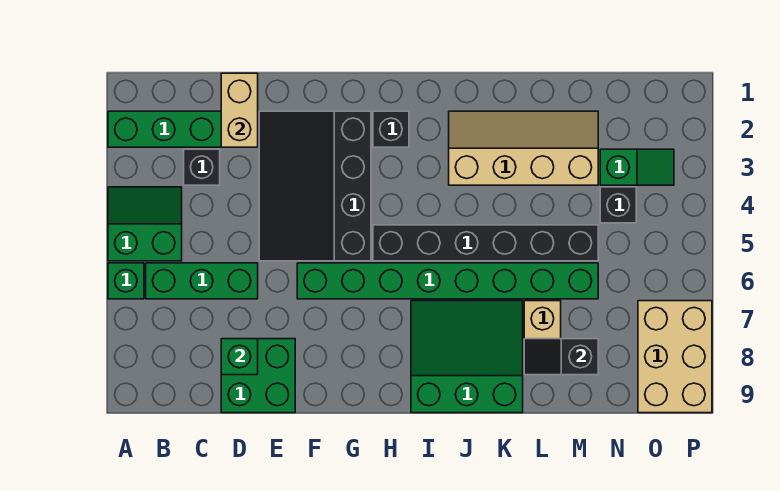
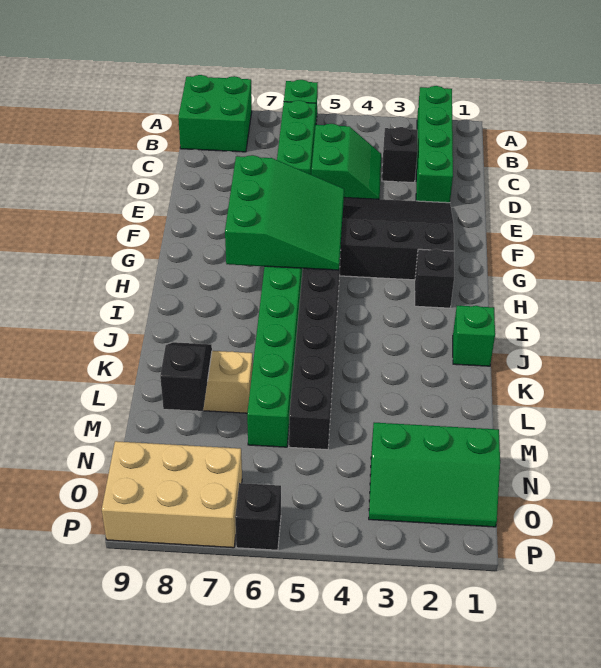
green slope A4:B5 level 1 top 5 -> green slope C4:D5 level 1 top 5
tan brick D1:D2 level 2 -> none
green brick D8:E9 level 1 -> green brick A8:B9 level 1
green brick D8 level 2 -> green brick J1 level 1
green slope I7:K9 level 1 top 9 -> green slope F5:H7 level 2 top 7
tan slope J2:M3 level 1 top 3 -> none
green slope N3:O3 level 1 top N -> green slope N1:O3 level 1 top N
black brick N4 level 1 -> black brick P6 level 1

